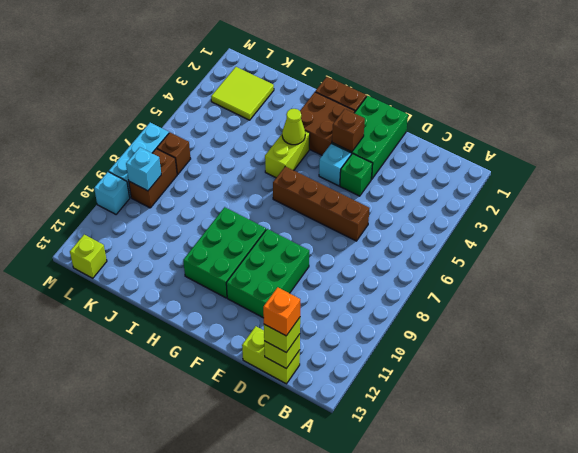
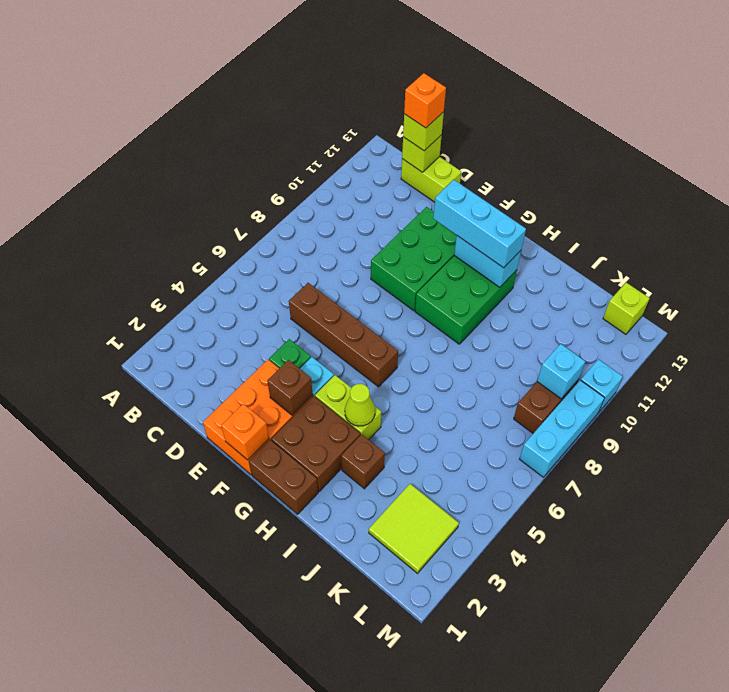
green brick E1:F3 level 1 -> orange brick E1:F3 level 1
none -> orange brick F1 level 2
none -> cyan brick F11:H11 level 3
none -> cyan brick G11:H11 level 2
lime brick H4:H5 level 1 -> lime brick G4:H4 level 1
brown brick L7 level 1 -> brown brick I3 level 1

